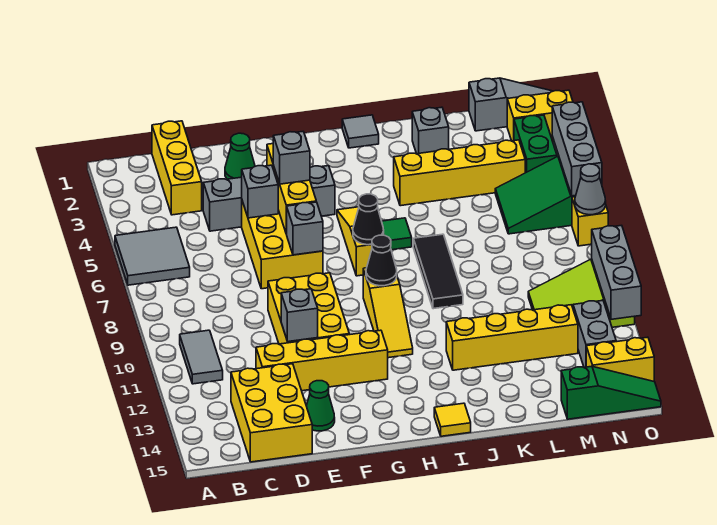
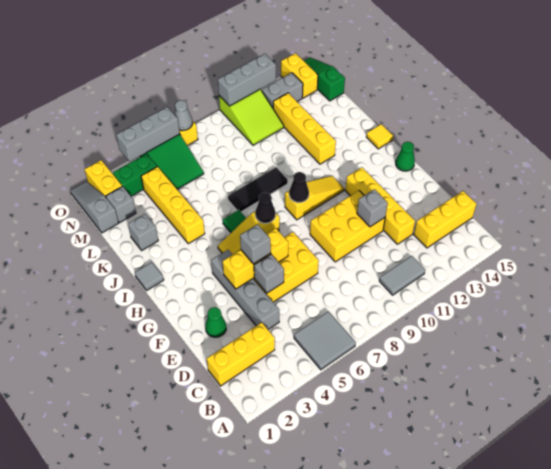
yellow brick C13:D15 level 1 -> yellow brick C13:C15 level 1
green cone E14 level 1 -> green cone G15 level 1
grey brick F7 level 2 -> grey brick M2 level 1

